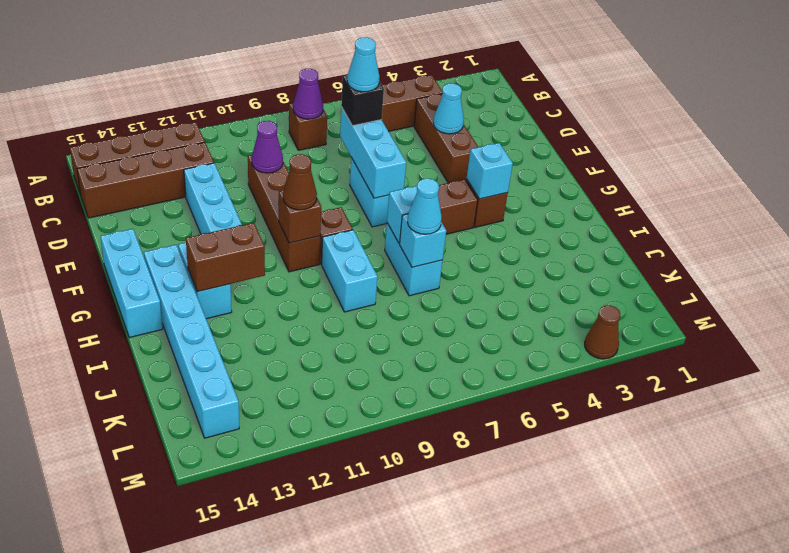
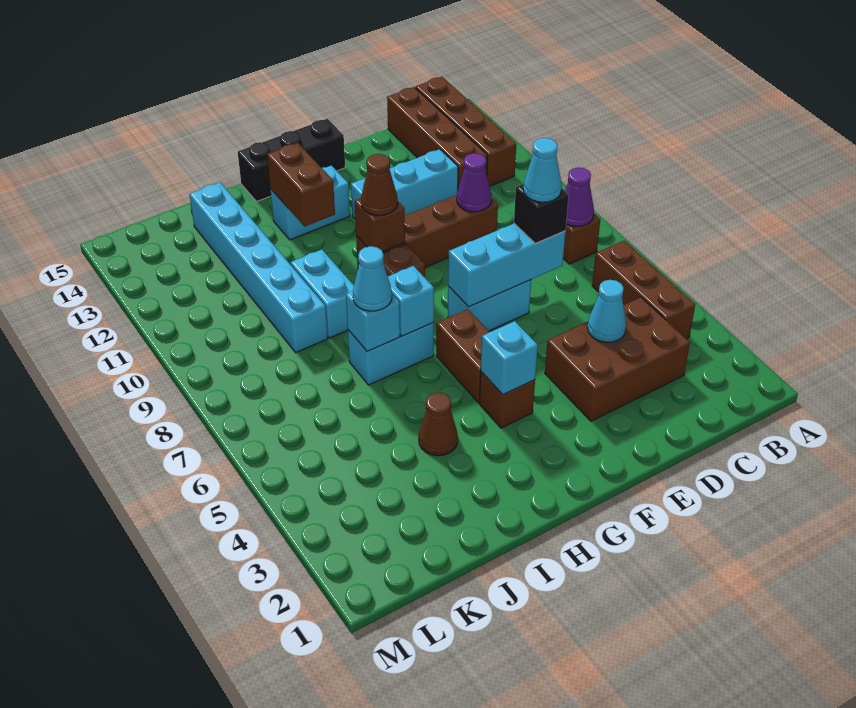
brown brick C4:E4 level 1 -> brown brick C3:E4 level 1
cyan brick F15:H15 level 1 -> black brick F15:H15 level 1
cyan brick G14:L14 level 1 -> cyan brick J9:J14 level 1
cyan brick H9:I9 level 1 -> cyan brick I9:I10 level 1
brown cone M3 level 1 -> brown cone I4 level 1

